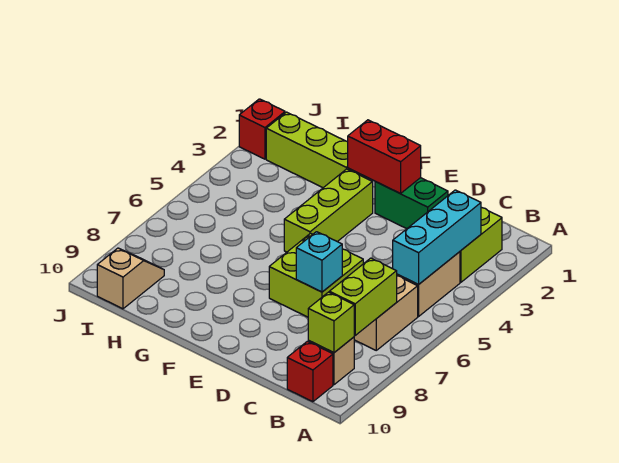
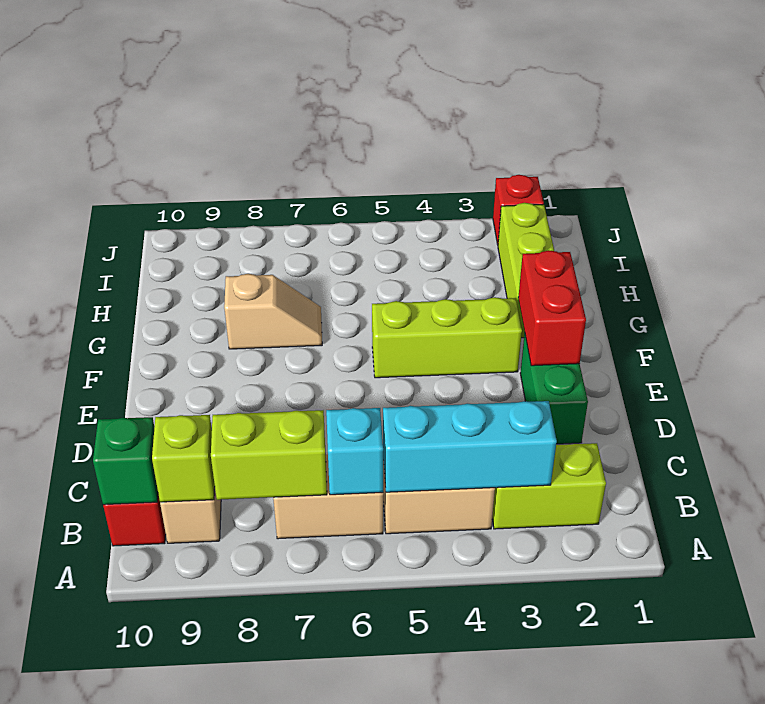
none -> green brick B10 level 2
lime brick D6:E7 level 1 -> none
cyan brick D7 level 2 -> cyan brick B6 level 2
tan slope I9:I10 level 1 top 10 -> tan slope G7:G8 level 1 top 8

